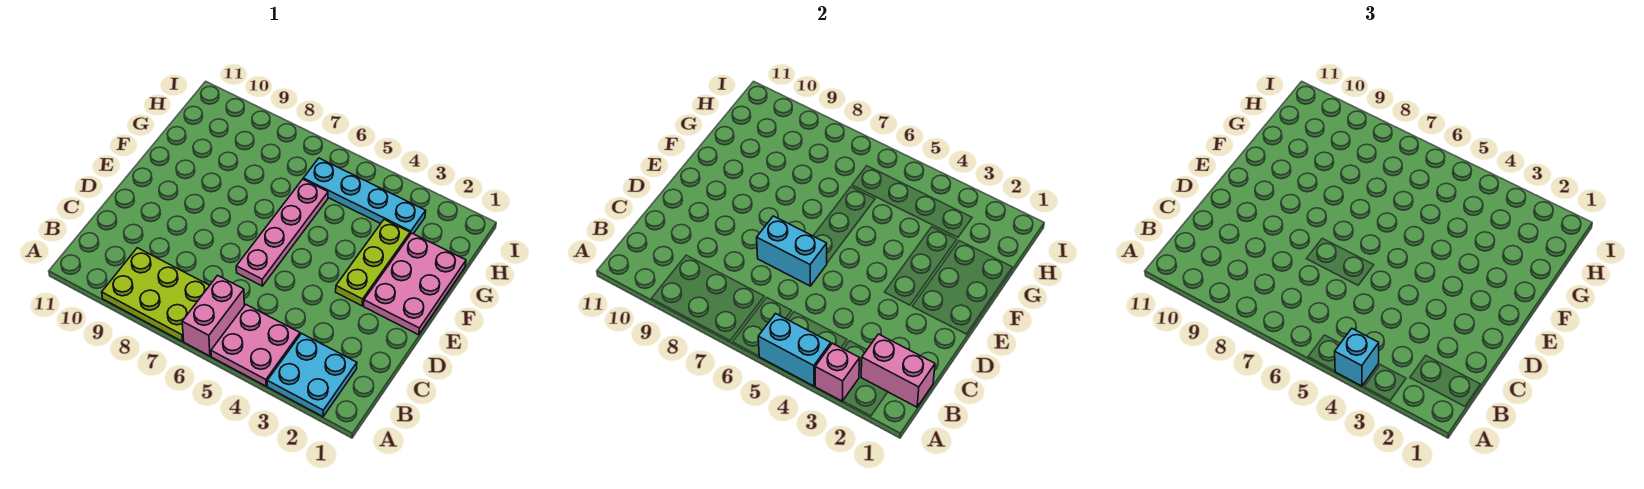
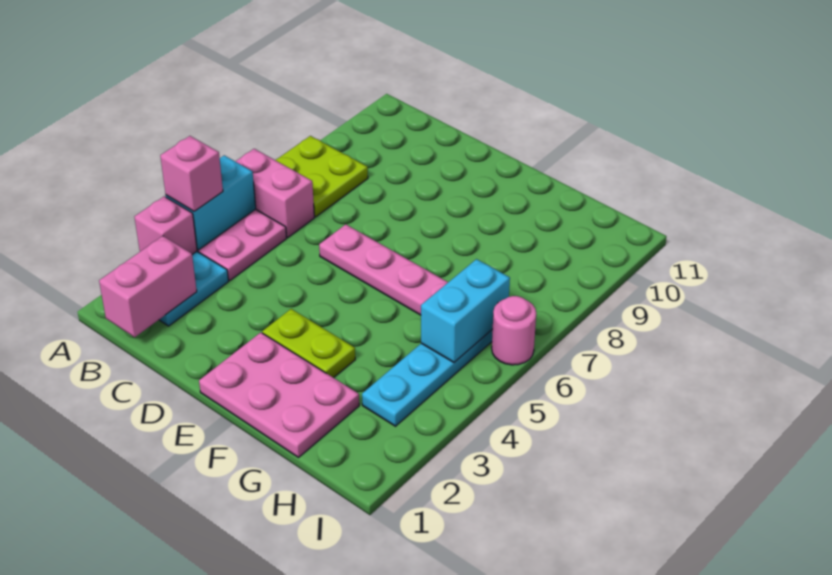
cyan brick A4 level 3 -> pink brick A4 level 3
lime plate A7:B9 level 1 -> lime plate A7:B8 level 1
cyan brick D6:D7 level 2 -> cyan brick H5:H6 level 2
lime plate E3:G3 level 1 -> lime plate E3:F3 level 1
none -> pink round brick I6 level 1

